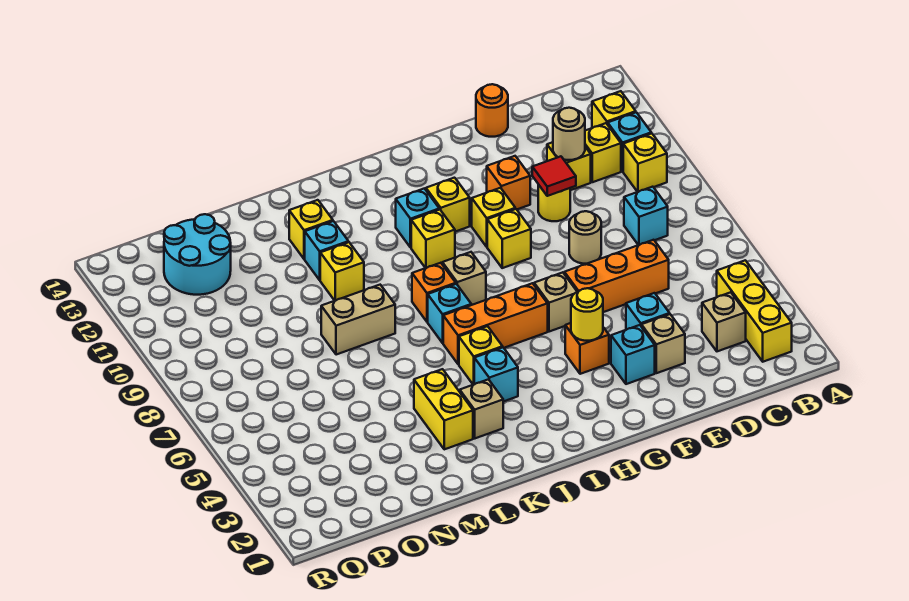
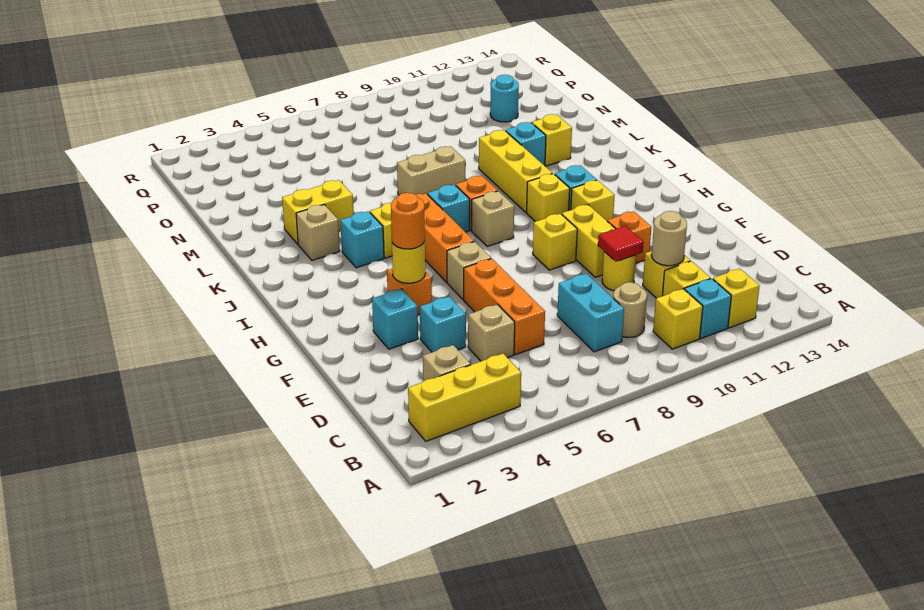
cyan brick C8 level 1 -> cyan brick C8:D8 level 1
tan brick E3 level 1 -> tan brick D5 level 1
tan round brick E8 level 1 -> tan round brick C9 level 1
orange round brick E14 level 1 -> orange round brick G4 level 3
yellow brick G10 level 1 -> yellow brick F10:G10 level 1
tan brick L8:M8 level 1 -> tan brick L7:L8 level 1
yellow brick L10 level 1 -> yellow brick J10:L10 level 1
cyan round brick O12:P13 level 1 -> cyan round brick O12 level 1

